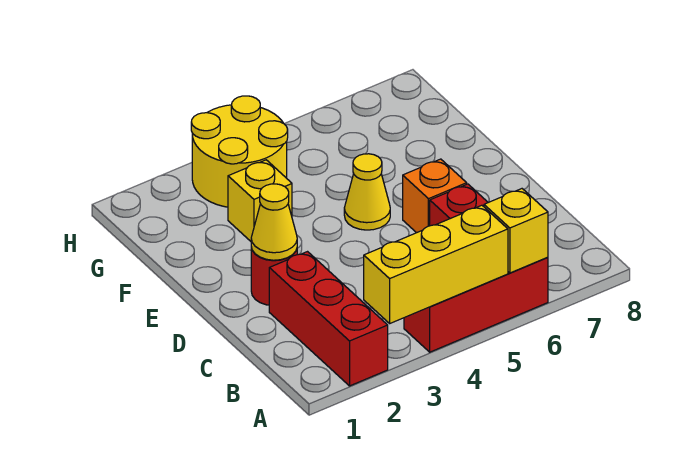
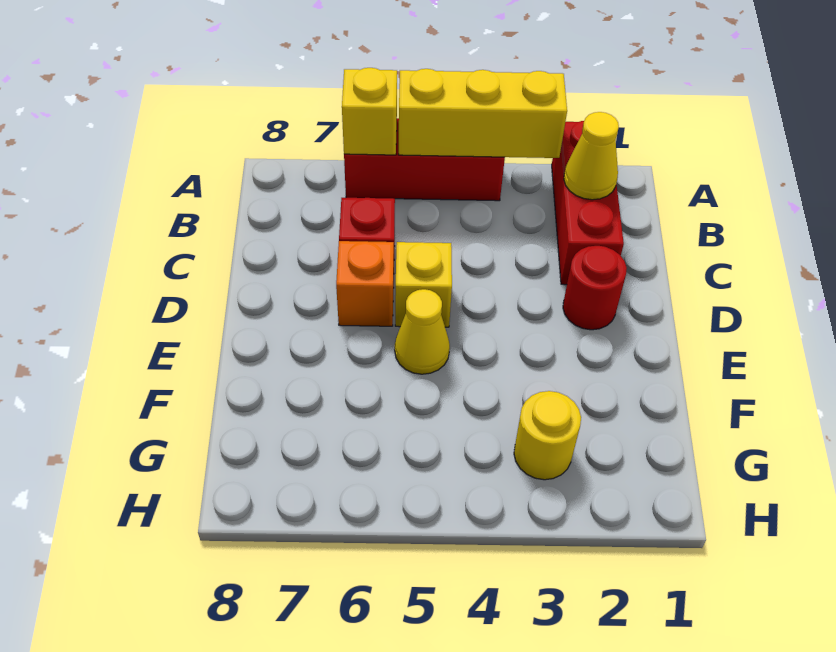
yellow cone D2 level 2 -> yellow cone B2 level 2
yellow brick F3 level 1 -> yellow brick D5 level 1
yellow round brick G3:H4 level 1 -> yellow round brick G3 level 1

